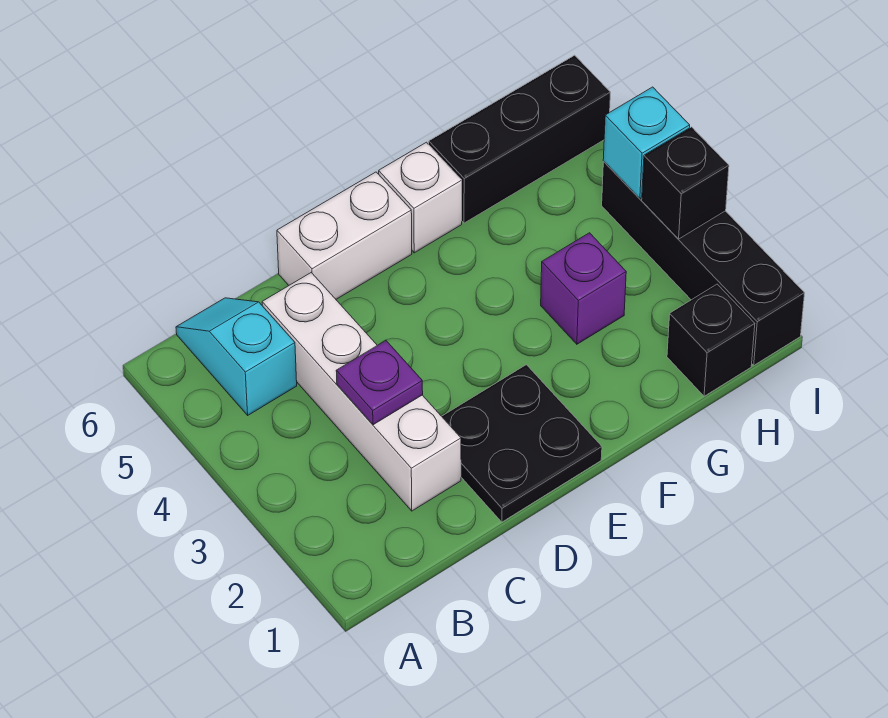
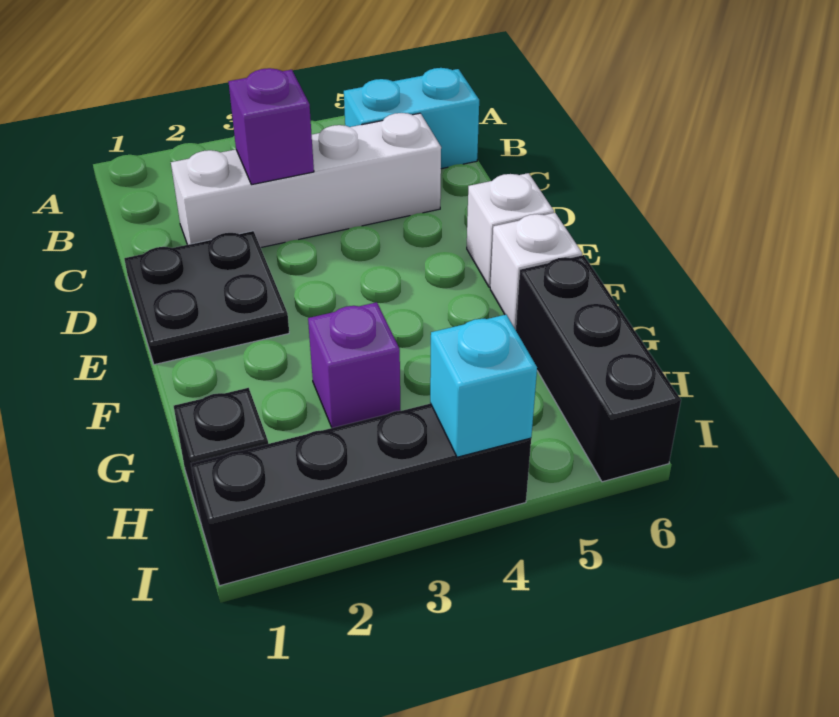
cyan slope B5:B6 level 1 top 5 -> cyan brick B5:B6 level 1
purple plate C3 level 2 -> purple brick C3 level 2
white brick D6:E6 level 1 -> white brick E6 level 1
black brick I3 level 2 -> none

